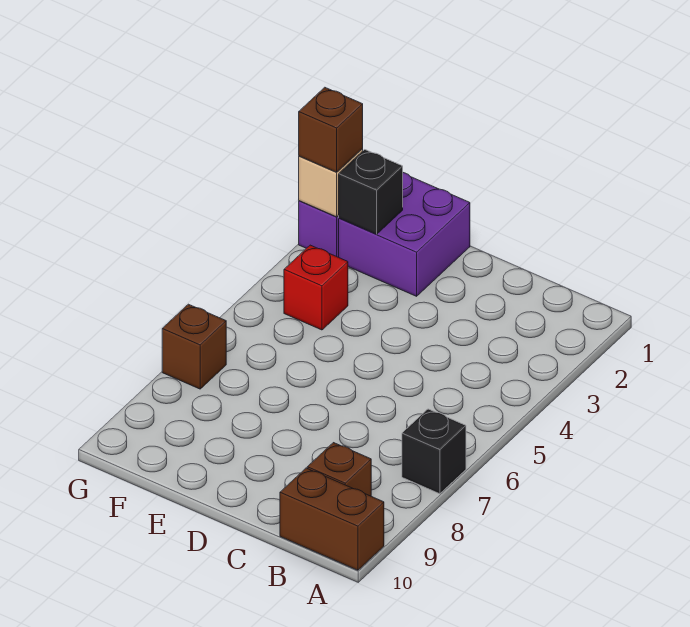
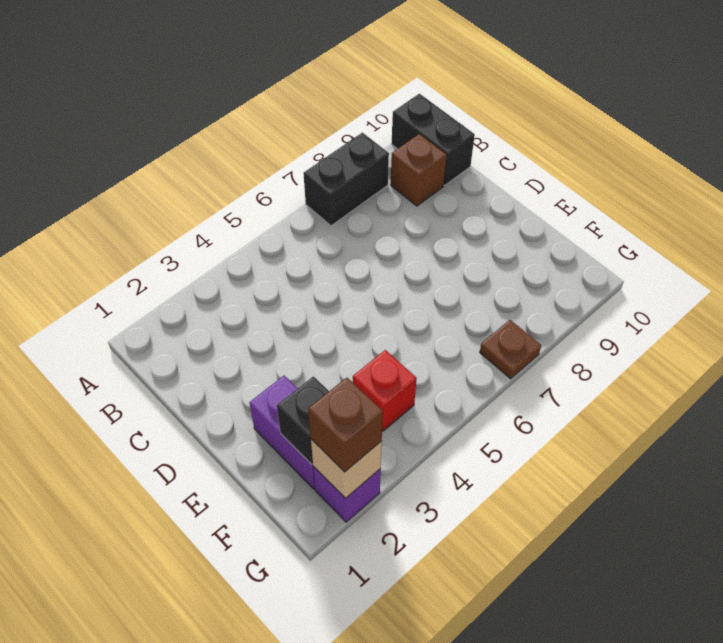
black brick A7 level 1 -> black brick A7:A8 level 1
brown brick A10:B10 level 1 -> black brick A10:B10 level 1
purple brick E1:F2 level 1 -> purple brick E2:F2 level 1
brown brick G7 level 1 -> brown plate G7 level 1

